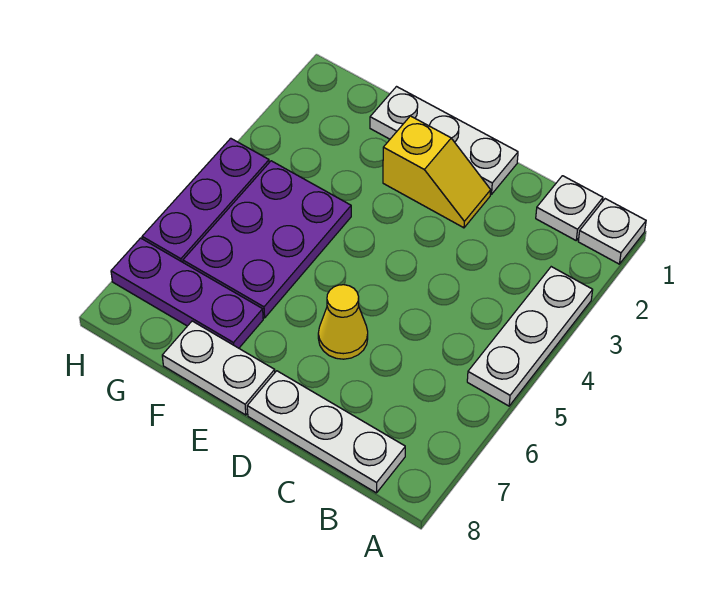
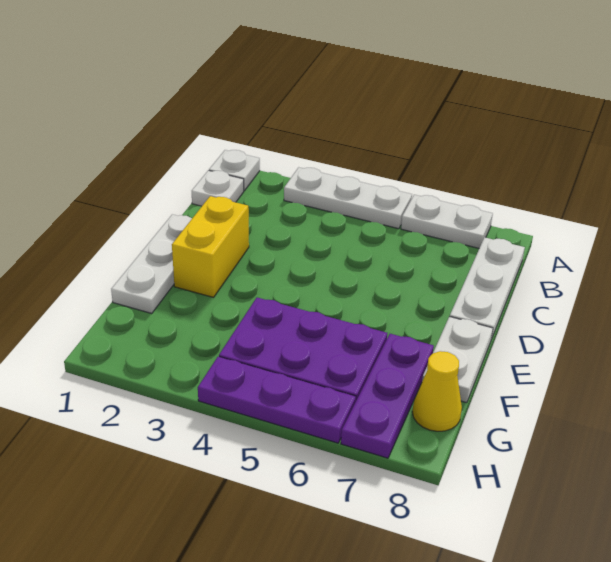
none -> white plate A6:A7 level 1
yellow slope D2:E2 level 1 top E -> yellow brick D2:E2 level 1
yellow cone D6 level 1 -> yellow cone G8 level 1

